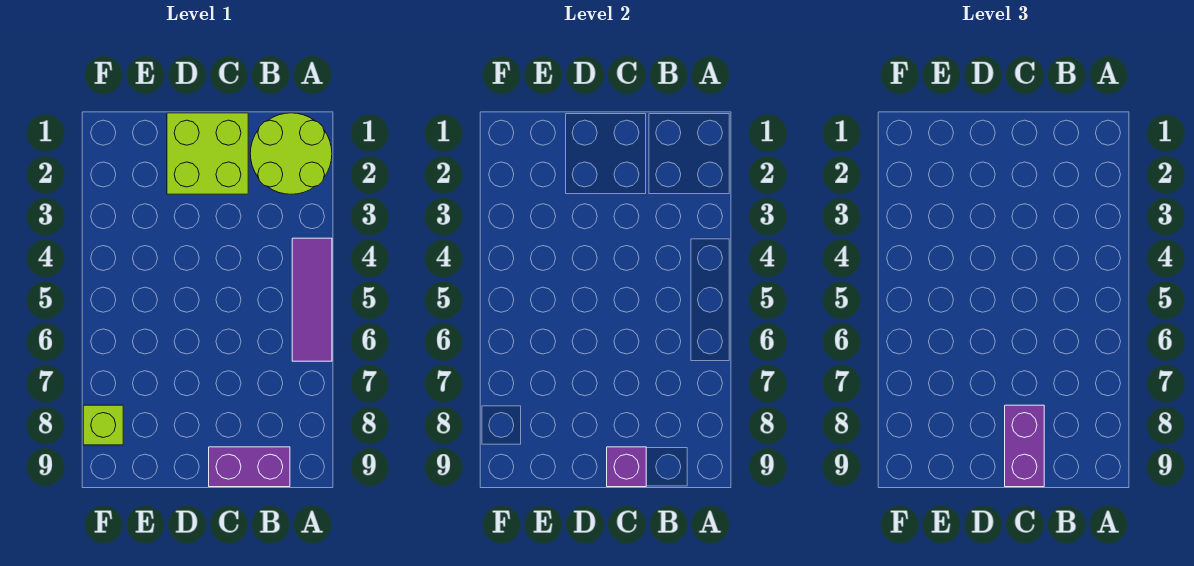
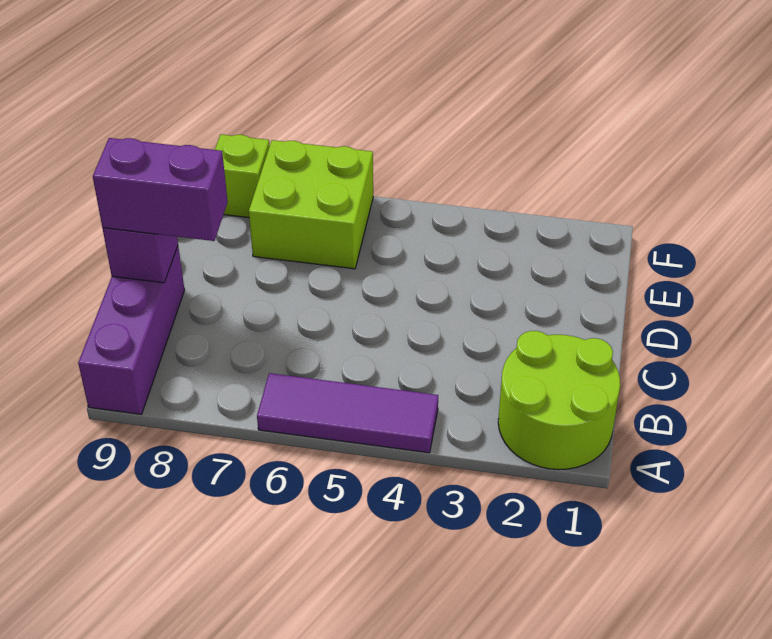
purple brick B9:C9 level 1 -> purple brick A9:C9 level 1
lime brick C1:D2 level 1 -> lime brick E6:F7 level 1

